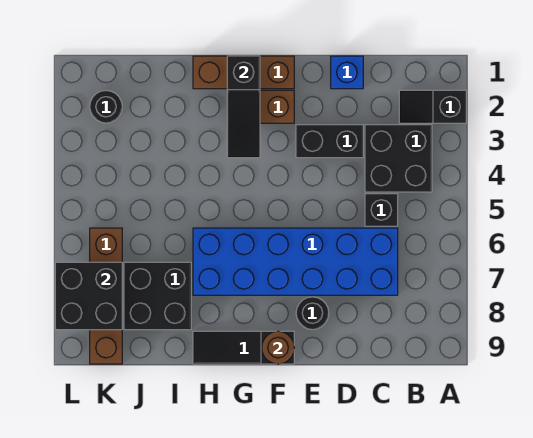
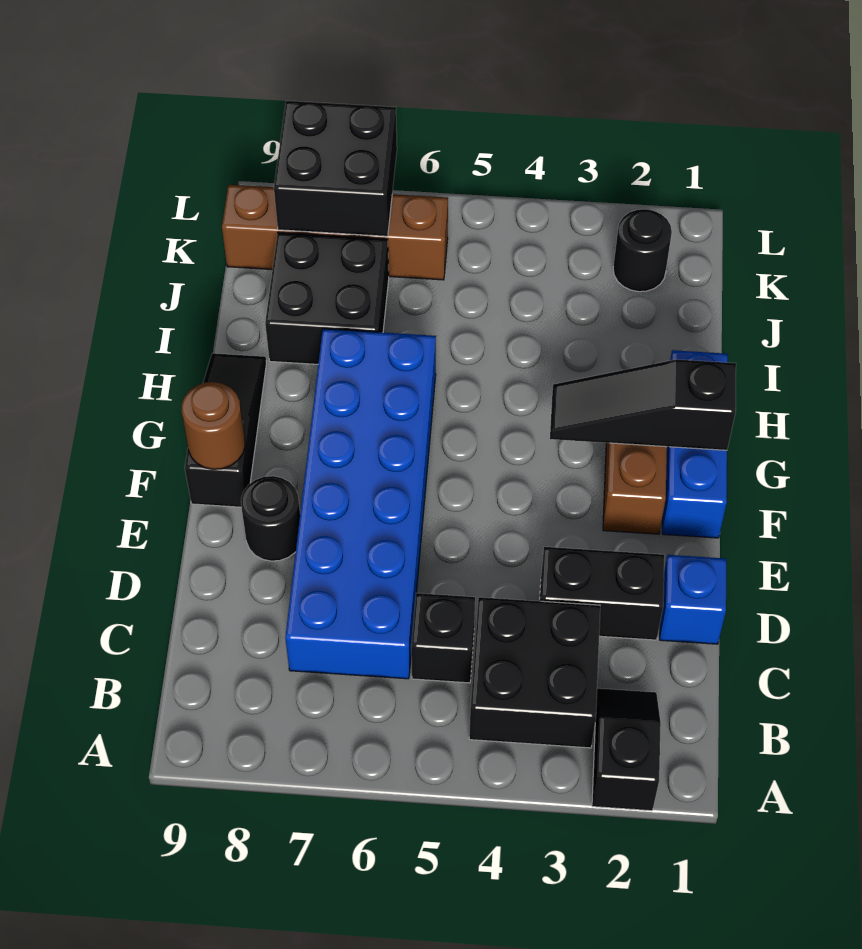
black brick D3:E3 level 1 -> black brick D2:D3 level 1
brown brick F1:H1 level 1 -> blue brick F1:H1 level 1

